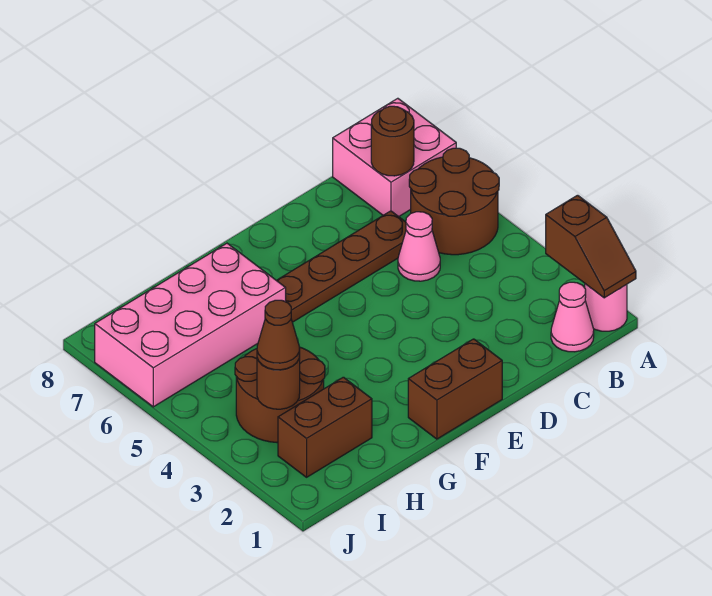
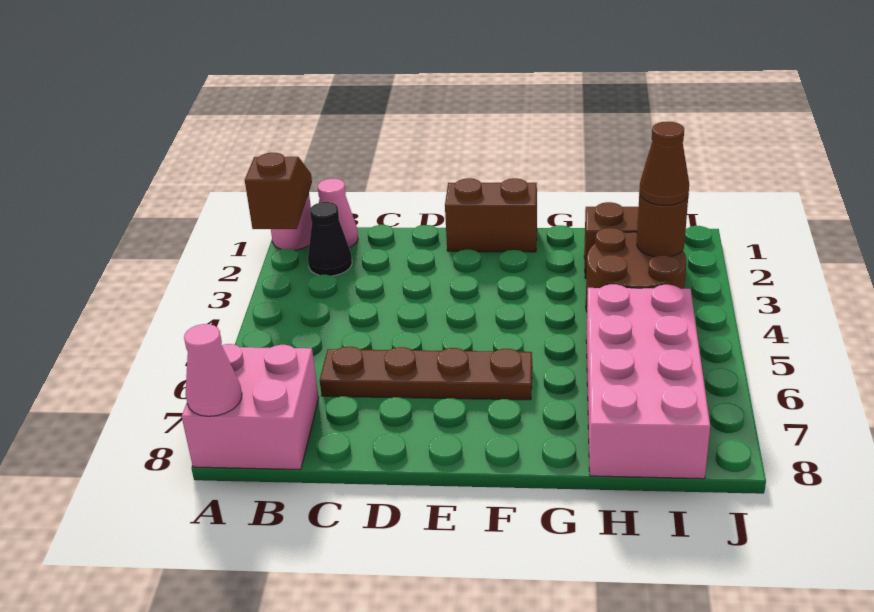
brown round brick A5:B6 level 1 -> none
none -> black cone B2 level 1
brown round brick B7 level 2 -> none
pink cone C5 level 1 -> pink cone A8 level 2
pink brick G6:J7 level 1 -> pink brick H5:I8 level 1

